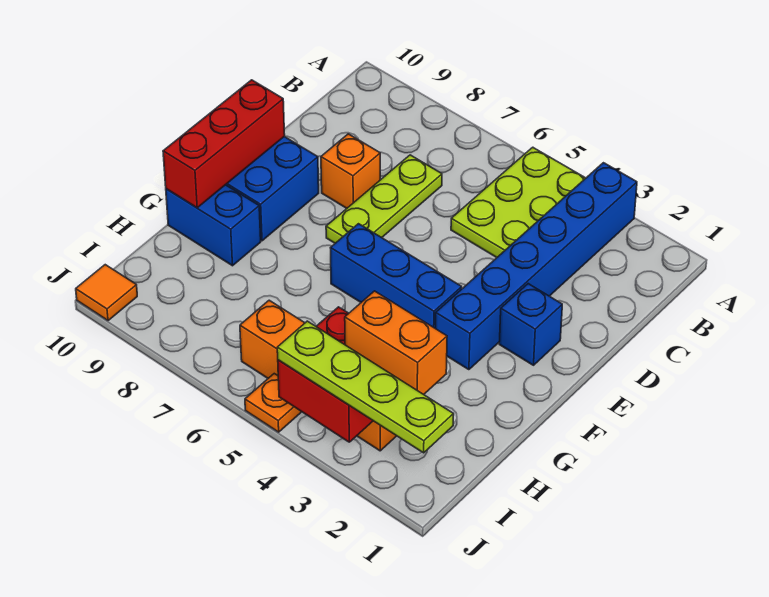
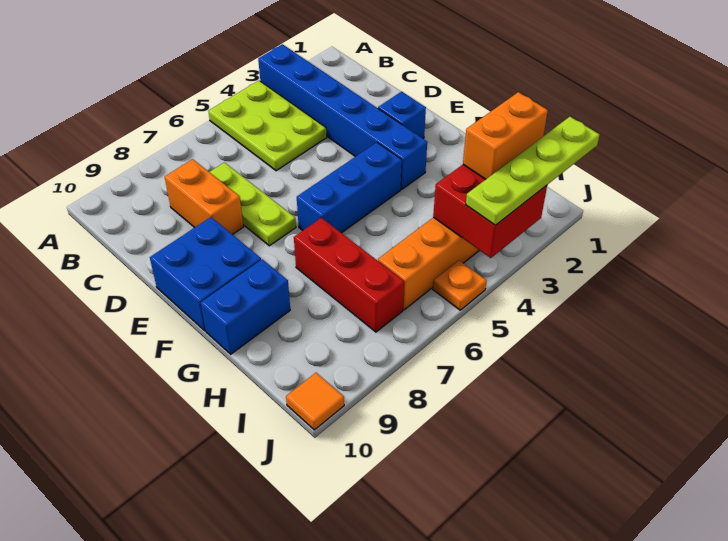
orange brick D8 level 1 -> orange brick C8:D8 level 1
red brick E10:G10 level 2 -> red brick G7:I7 level 1

